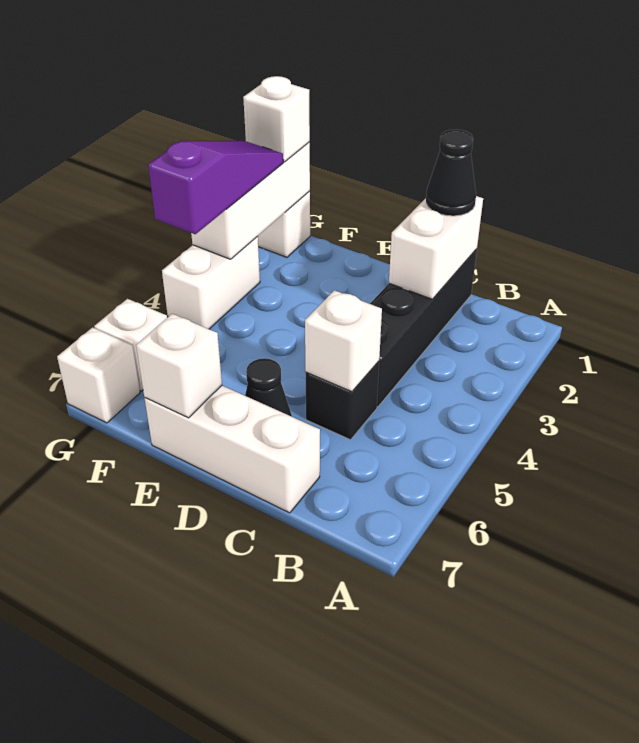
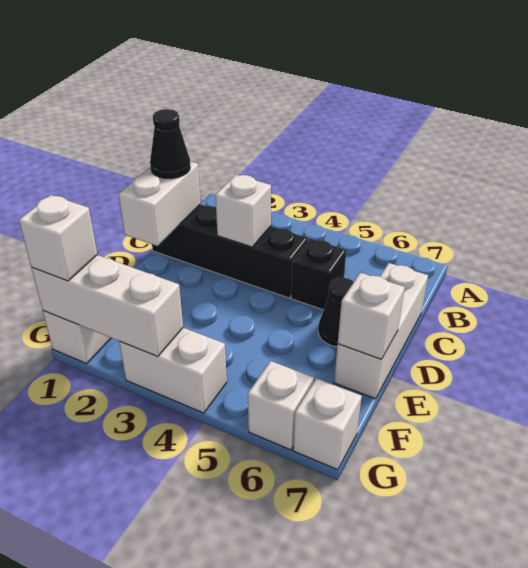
white brick C1:C2 level 2 -> white brick C1:D1 level 2
white brick C5 level 2 -> white brick C3 level 2
purple slope G2:G4 level 3 top 4 -> none

